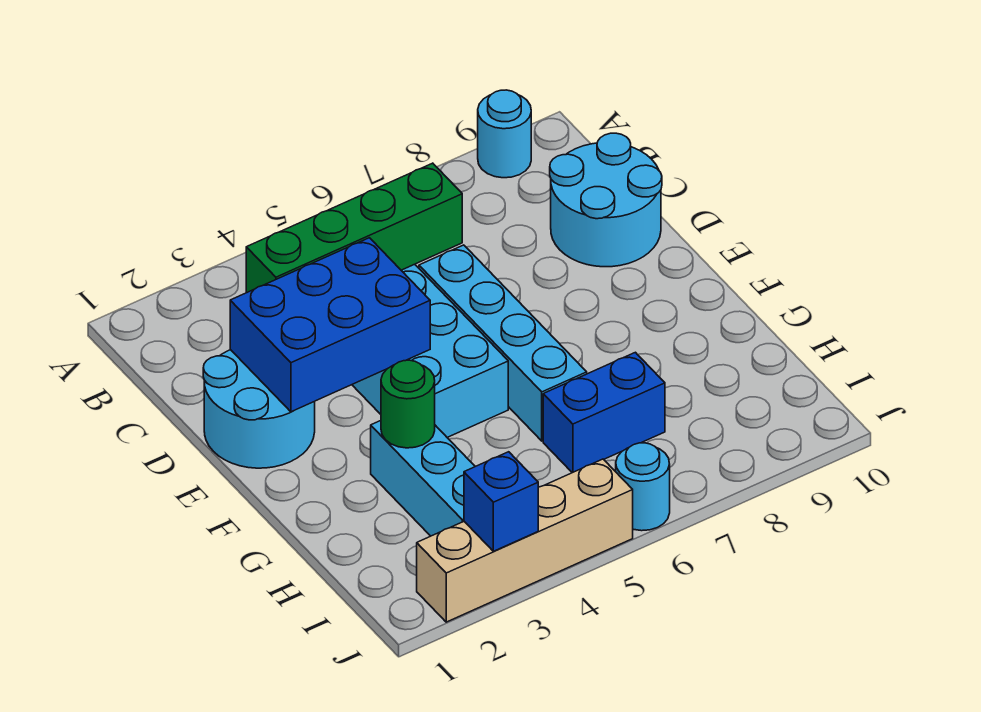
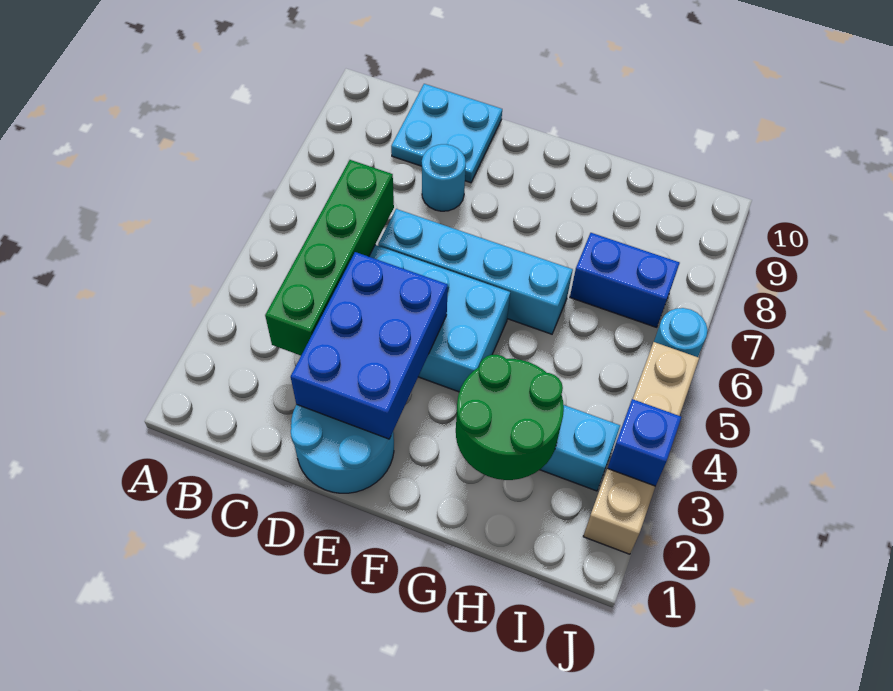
cyan round brick A9 level 1 -> cyan round brick D8 level 1
cyan round brick C9:D10 level 1 -> cyan plate C9:D10 level 1
green round brick G3 level 2 -> green round brick G2:H3 level 2
blue brick H6:H7 level 1 -> blue brick H7:I7 level 1

